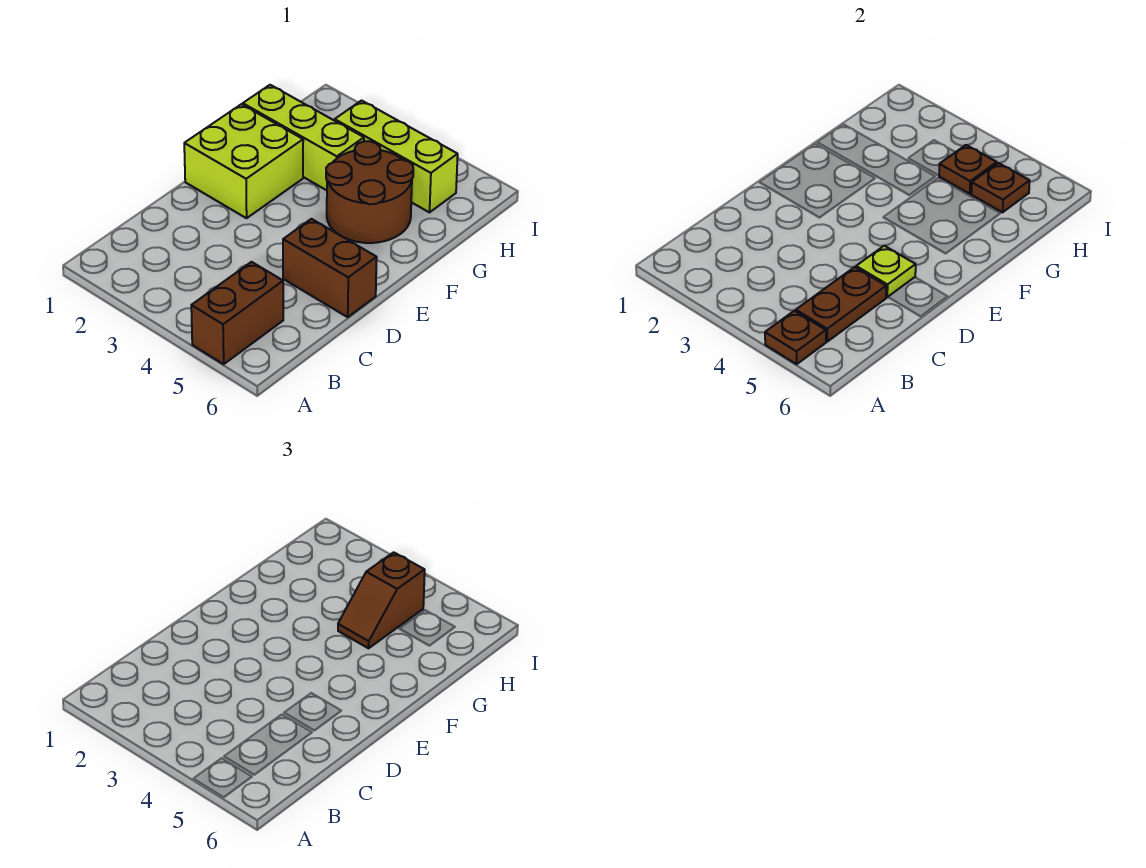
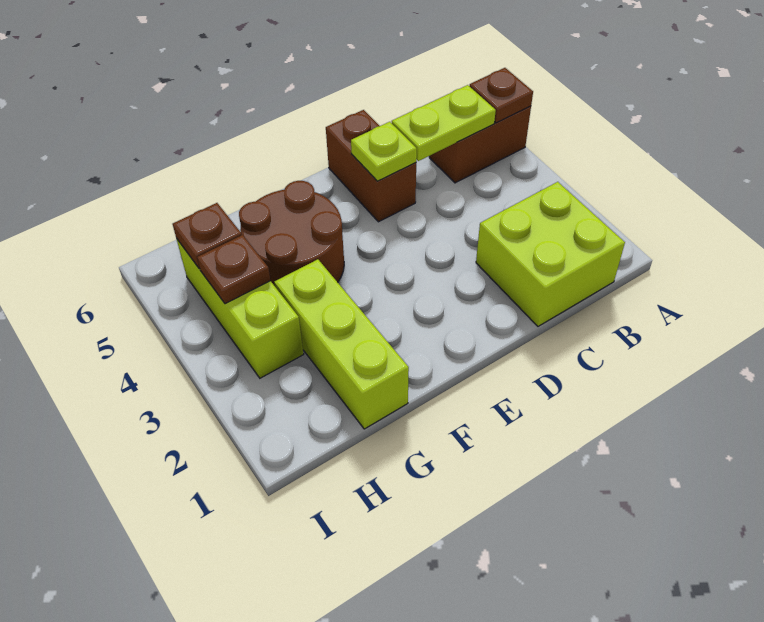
brown plate B5:C5 level 2 -> lime plate B5:C5 level 2
lime brick E1:F2 level 1 -> lime brick B1:C2 level 1
brown slope G4:H4 level 3 top H -> none

